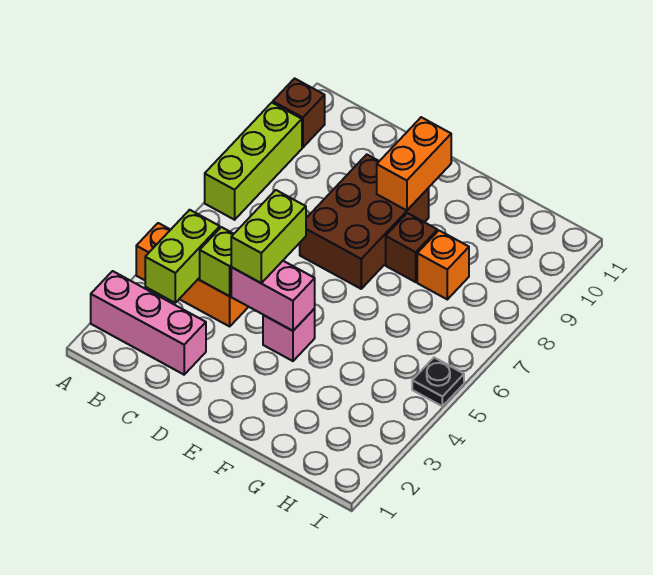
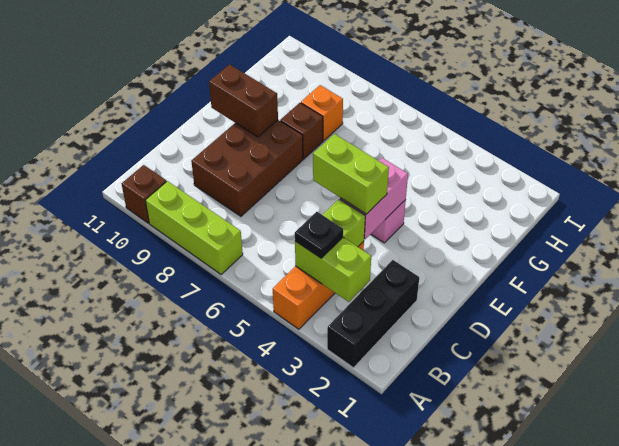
pink brick A2:C2 level 1 -> black brick A2:C2 level 1
brown brick D7:E9 level 1 -> brown brick C8:E9 level 1
orange brick E9:E10 level 2 -> brown brick E9:E10 level 2
black plate I5 level 1 -> black plate B4 level 3

